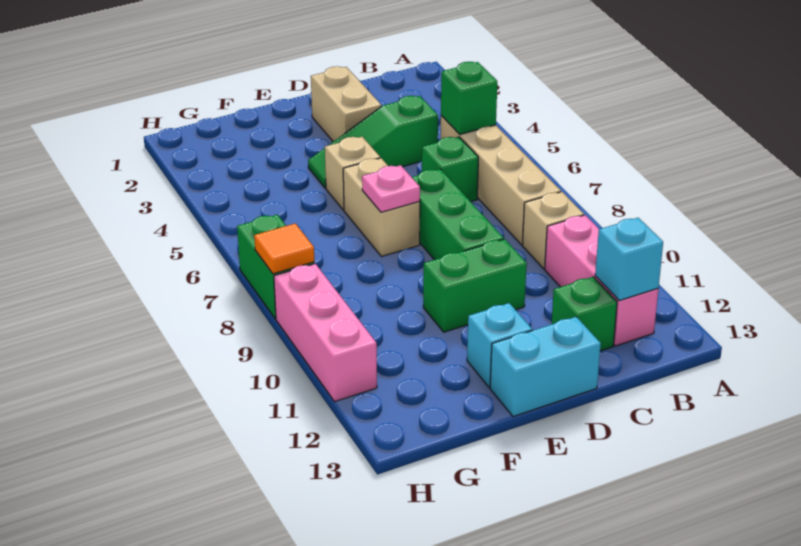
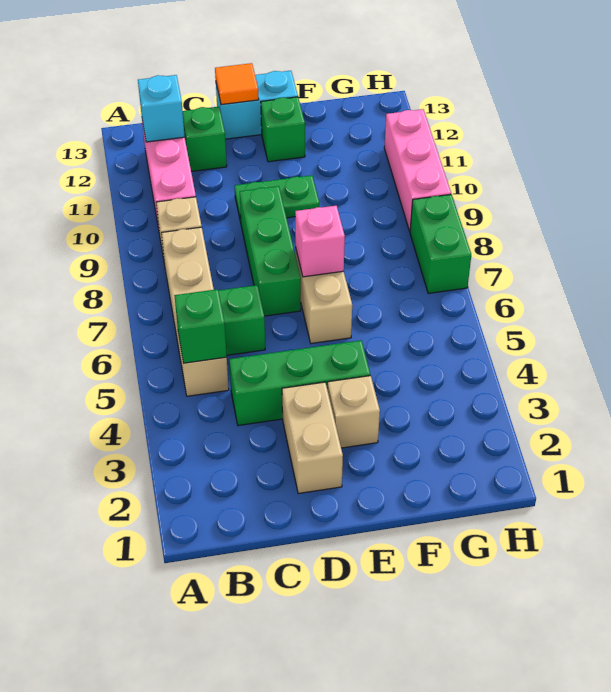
green slope C4:E4 level 1 top C -> green brick C4:E4 level 1
green brick D10:E10 level 1 -> green plate D10:E10 level 1
tan brick E5 level 1 -> tan brick E3 level 1
pink plate E7 level 2 -> pink brick E7 level 2
cyan brick E12 level 1 -> green brick E12 level 1
orange tile H8 level 2 -> orange tile D13 level 2

